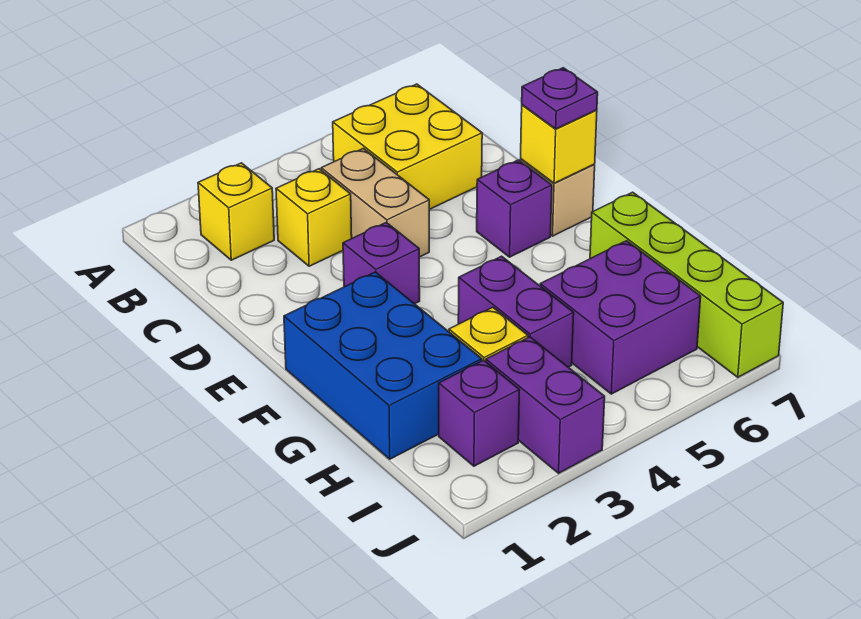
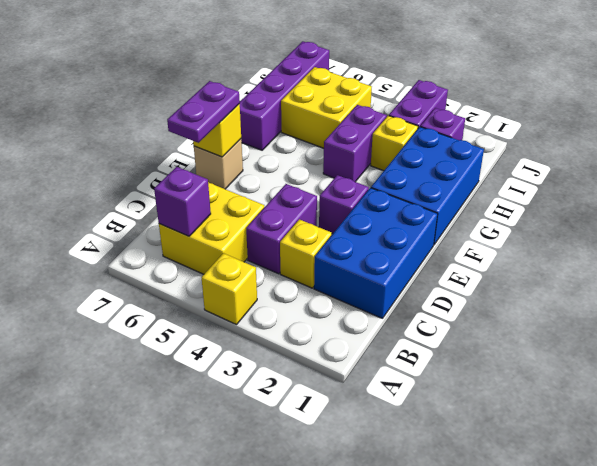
yellow brick B2 level 1 -> yellow brick A4 level 1
none -> blue brick C1:E2 level 1
tan brick C4:D4 level 1 -> purple brick C4:D4 level 1
purple brick E6 level 1 -> purple brick B6 level 2
purple plate E7 level 3 -> purple plate D7:E7 level 3
lime brick G7:J7 level 1 -> purple brick G7:J7 level 1
purple brick H5:I6 level 1 -> yellow brick H5:I6 level 1

